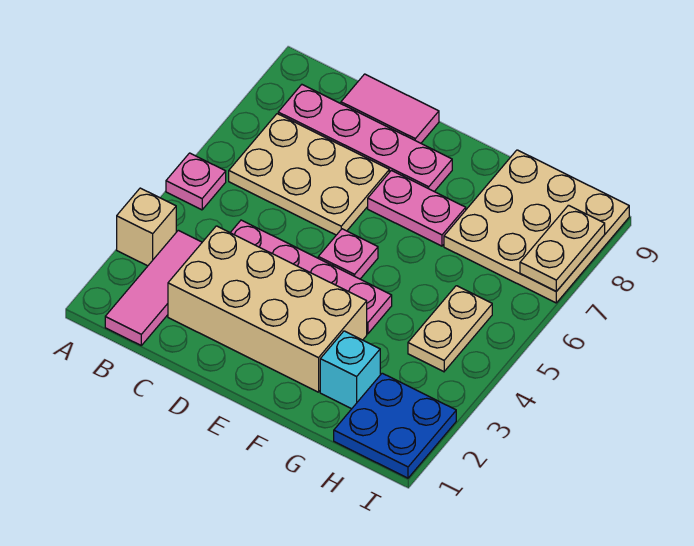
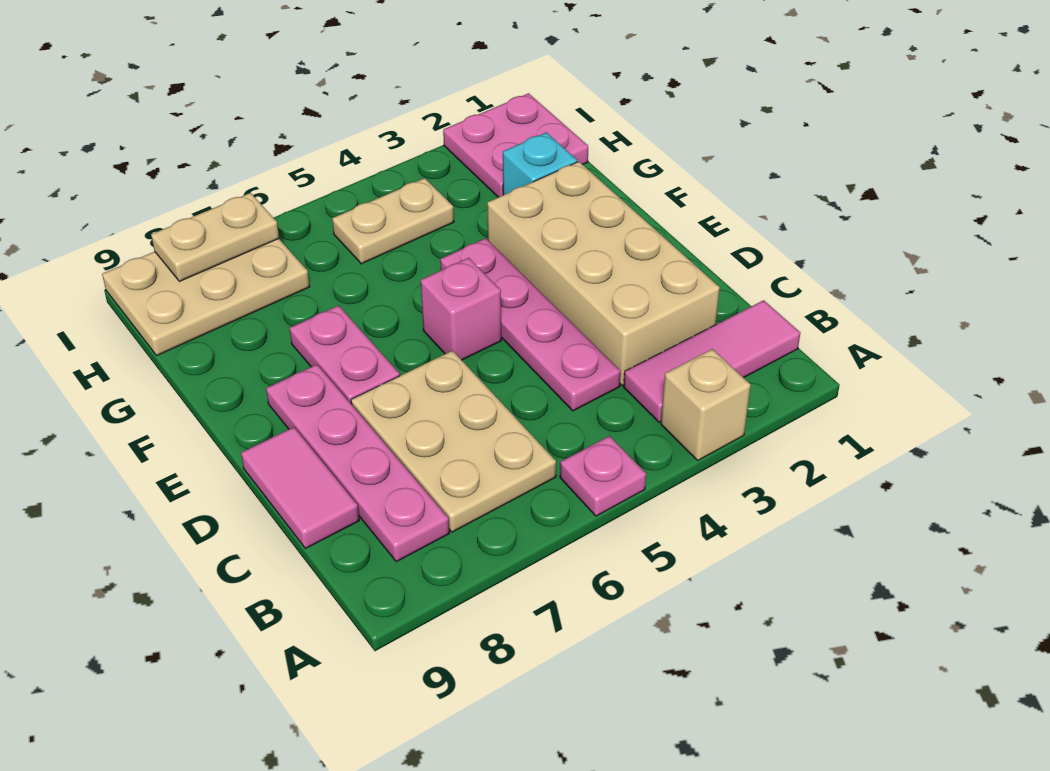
pink plate E5 level 1 -> pink brick E5 level 1
tan plate G7:I9 level 1 -> tan plate H7:I9 level 1
blue plate H1:I2 level 1 -> pink plate H1:I2 level 1

